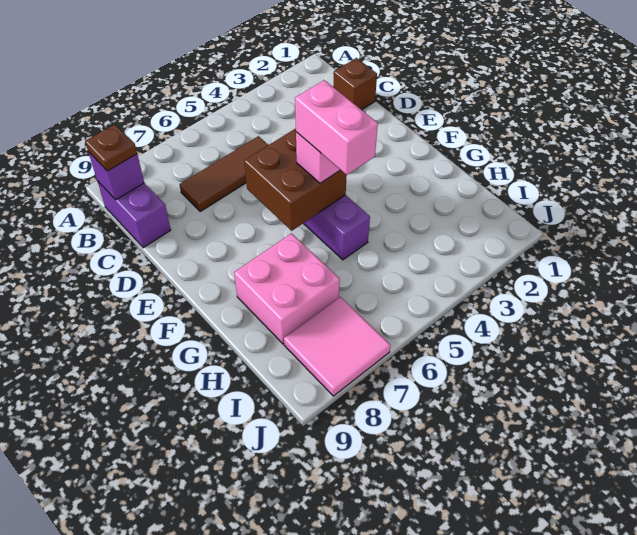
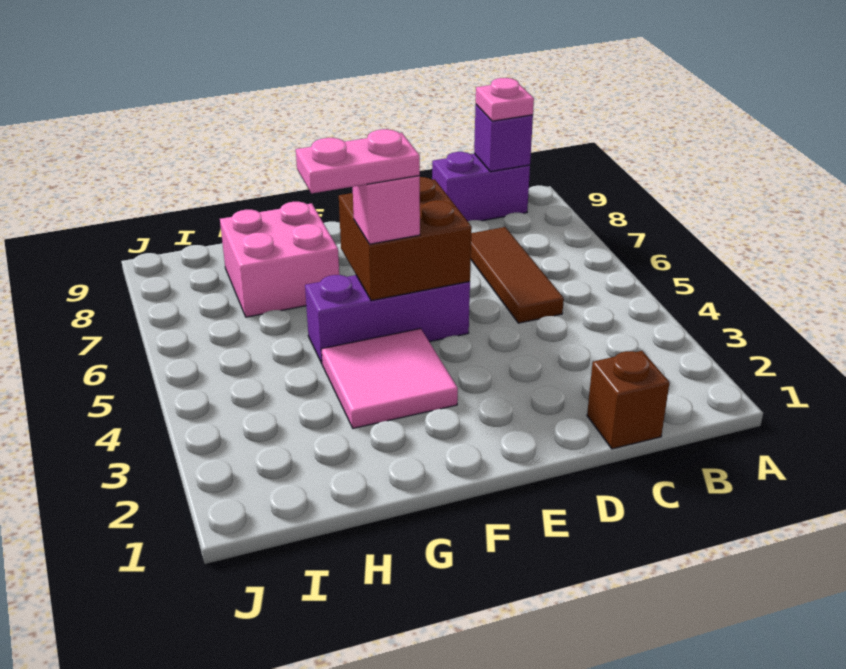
brown plate B9 level 3 -> pink plate B9 level 3
pink brick F5:G5 level 4 -> pink plate F5:G5 level 4
pink tile I7:J8 level 1 -> pink tile F3:G4 level 1

